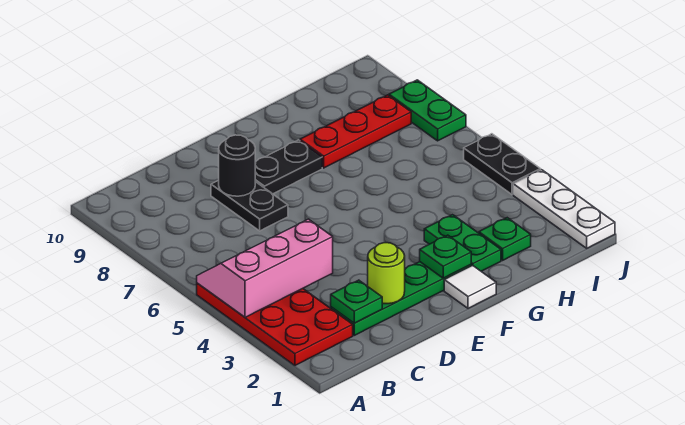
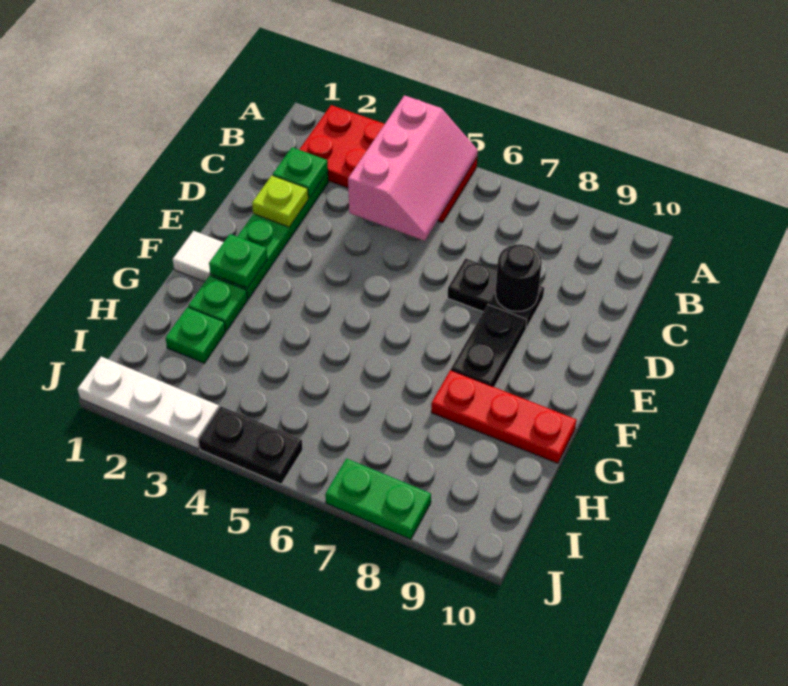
lime round brick D2 level 2 -> lime plate D2 level 2
green plate G2:G3 level 1 -> green plate G2 level 1
red plate G8:I8 level 1 -> red plate G8:G10 level 1

